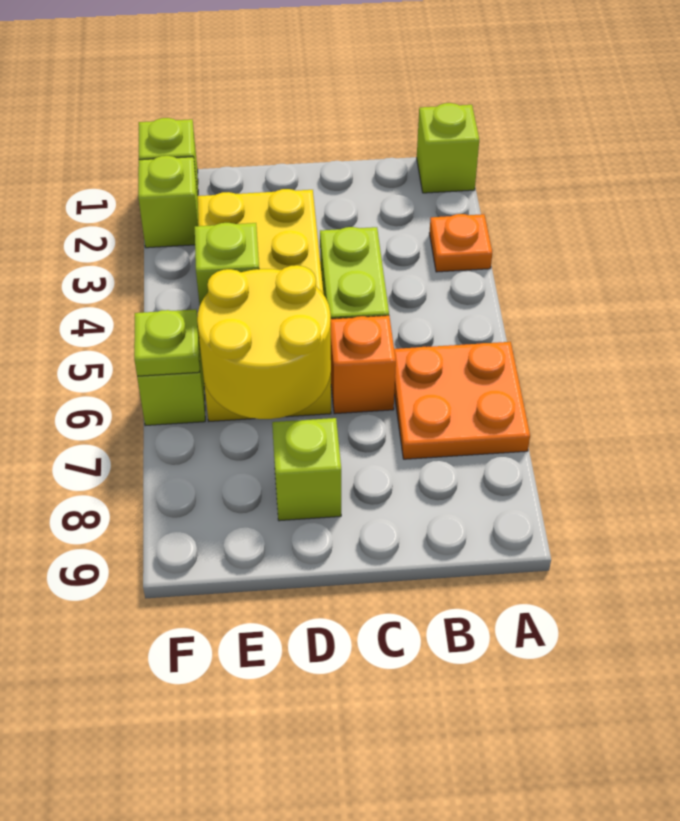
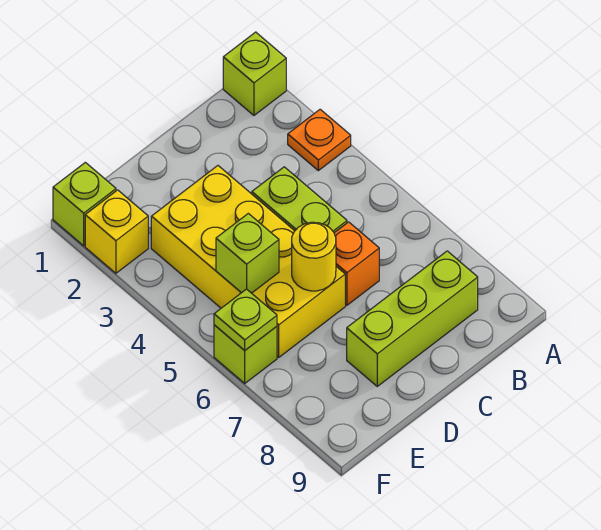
orange plate A6:B7 level 1 -> none
yellow round brick D6:E7 level 2 -> yellow round brick D6 level 2
lime brick D8 level 1 -> lime brick B8:D8 level 1
lime brick F2 level 1 -> yellow brick F2 level 1

